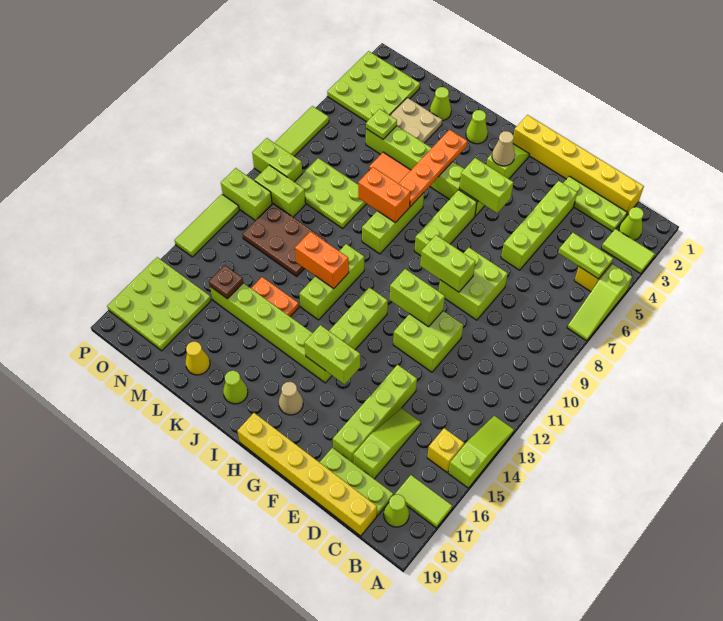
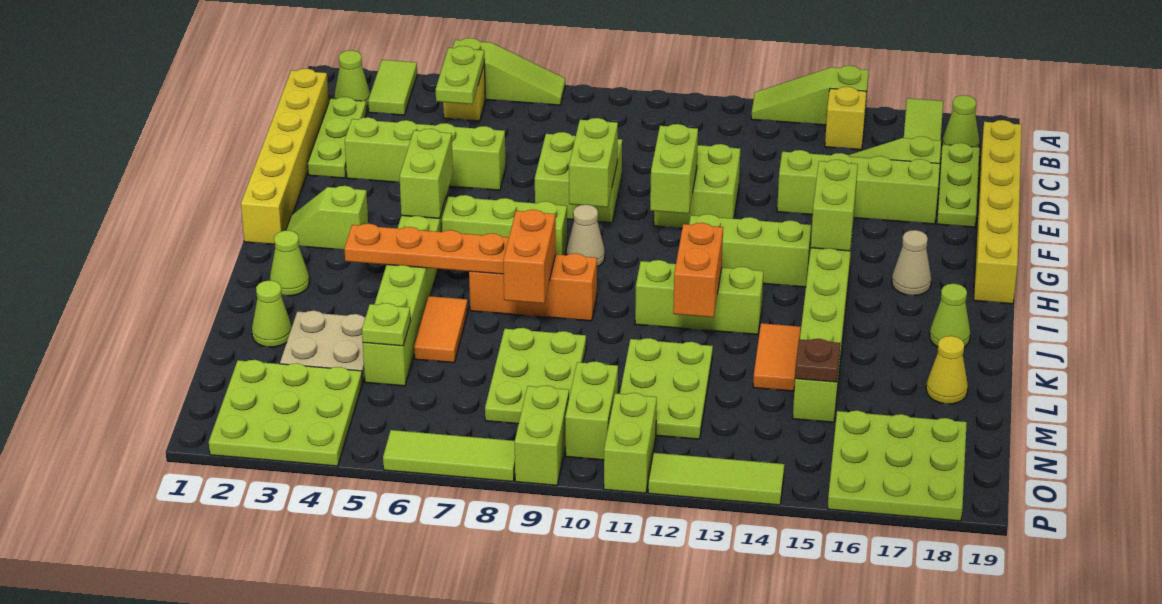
tan cone H3 level 2 -> tan cone H9 level 1
lime brick J7:J9 level 1 -> orange brick J7:J9 level 1
orange plate K14:L14 level 1 -> orange tile K14:L14 level 1
brown plate L11:N12 level 1 -> lime plate L11:N12 level 1

